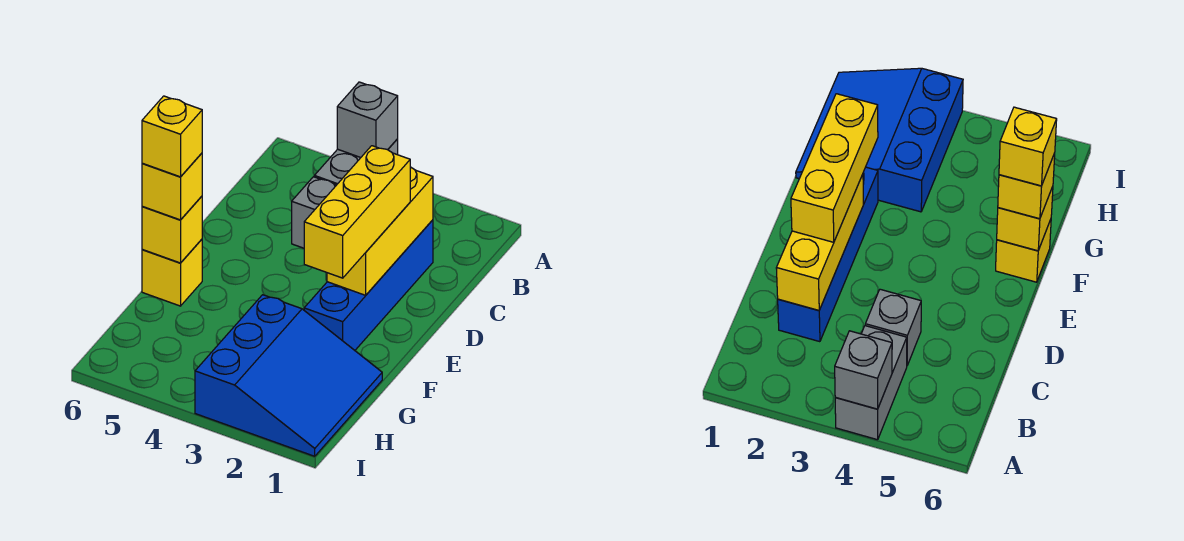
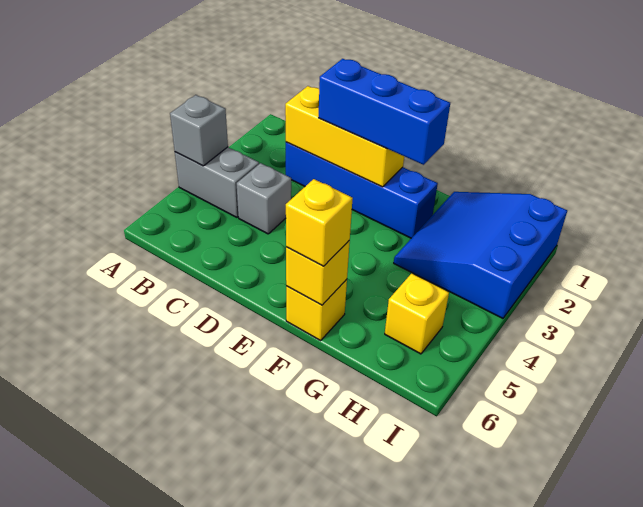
yellow brick D2:F2 level 3 -> blue brick D2:F2 level 3
yellow brick F6 level 4 -> yellow brick H5 level 1
blue slope G1:I3 level 1 top 3 -> blue slope G1:I3 level 1 top I

